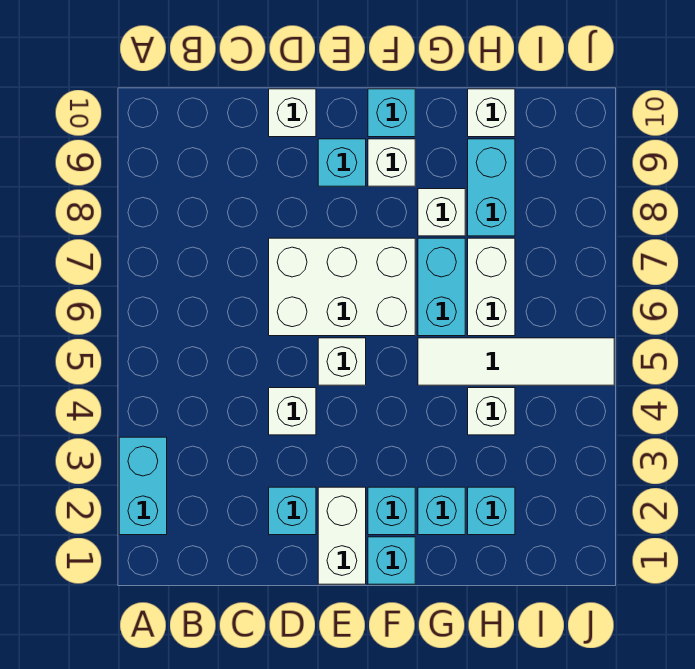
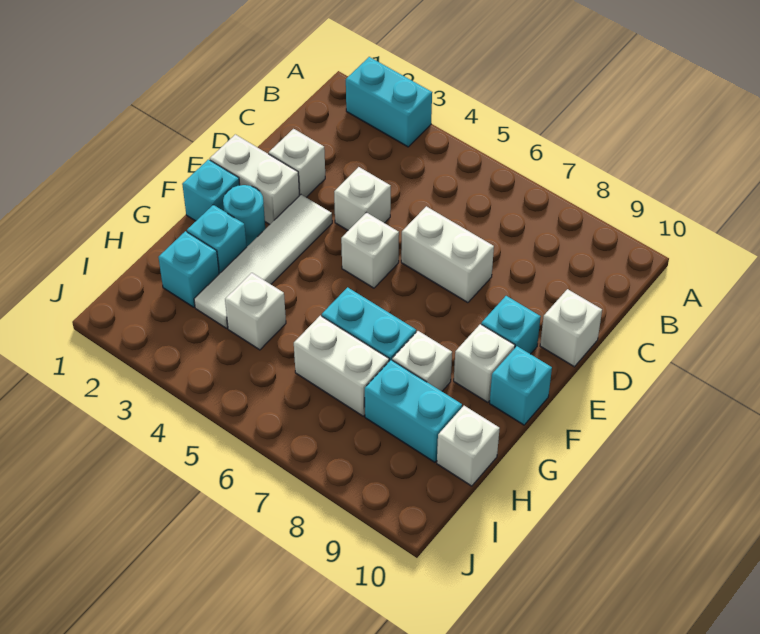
cyan brick D2 level 1 -> white brick D2 level 1
white brick D6:F7 level 1 -> white brick D6:D7 level 1
cyan brick F2 level 1 -> cyan round brick F2 level 1
white tile G5:J5 level 1 -> white tile E3:H3 level 1

